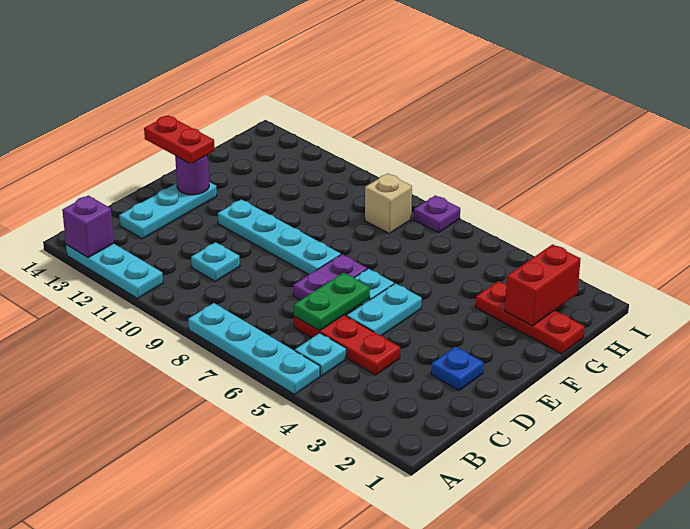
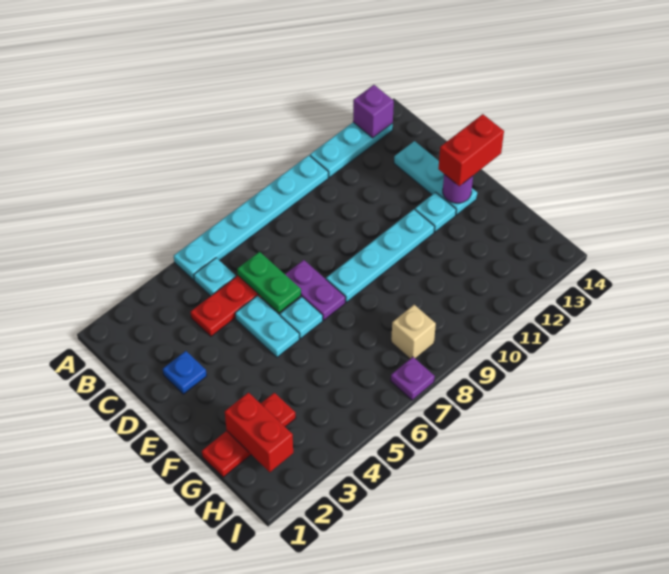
cyan plate A5:A8 level 1 -> cyan plate A5:A10 level 1
cyan plate C10 level 1 -> cyan plate E12 level 1
red plate E13:E14 level 3 -> red brick E13:E14 level 3

